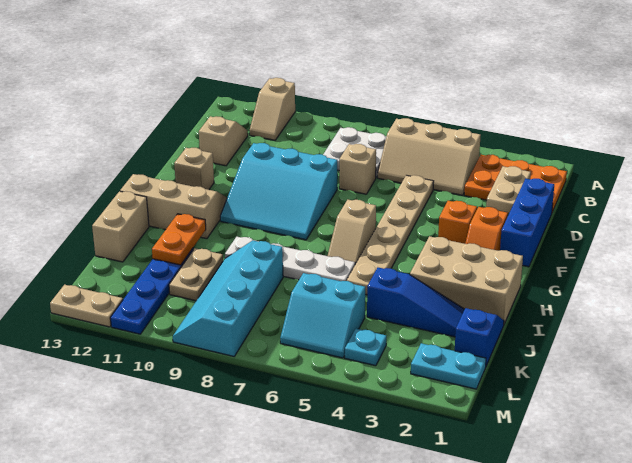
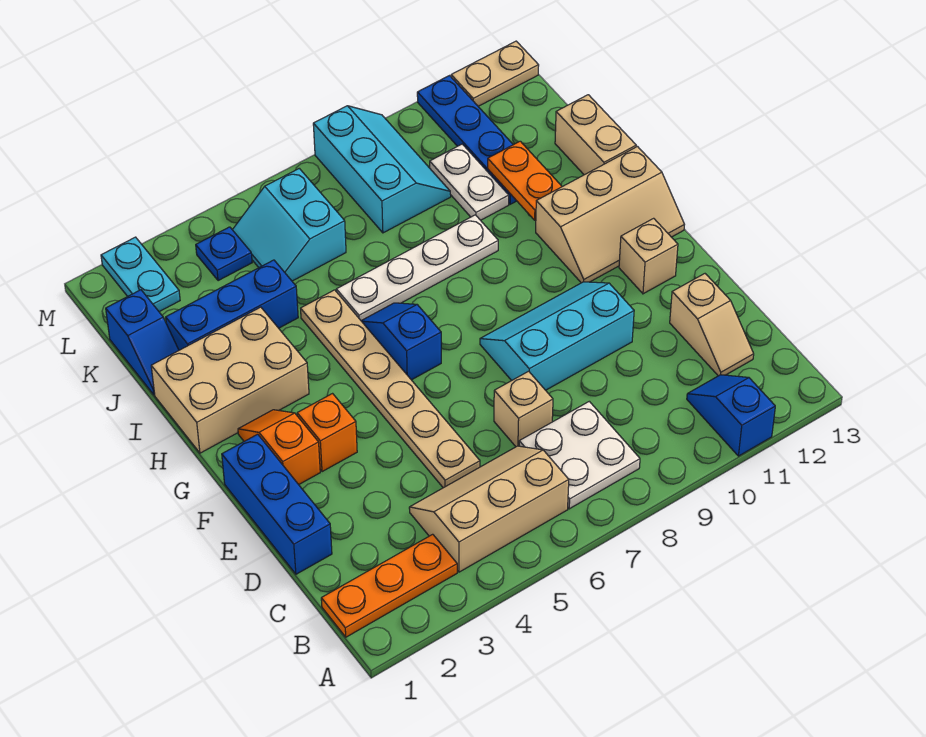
tan slope A11:B11 level 1 top A -> blue slope A11:B11 level 1 top A
orange plate B1:C3 level 1 -> orange plate B1:B3 level 1
tan plate C2:D2 level 2 -> none
cyan slope E8:G10 level 1 top E -> cyan slope E8:F10 level 1 top E
tan slope G6:H6 level 1 top G -> blue slope G6:H6 level 1 top G
blue slope J2:J4 level 1 top 4 -> blue brick J2:J4 level 1
cyan slope J8:M9 level 1 top 8 -> cyan slope K8:M9 level 1 top 8
tan plate J10:K10 level 1 -> white plate J10:K10 level 1
cyan slope K5:L6 level 1 top K -> cyan slope K5:L6 level 1 top 6
cyan plate L1:L2 level 1 -> cyan plate L2:M2 level 1
cyan plate L4 level 1 -> blue plate L4 level 1

